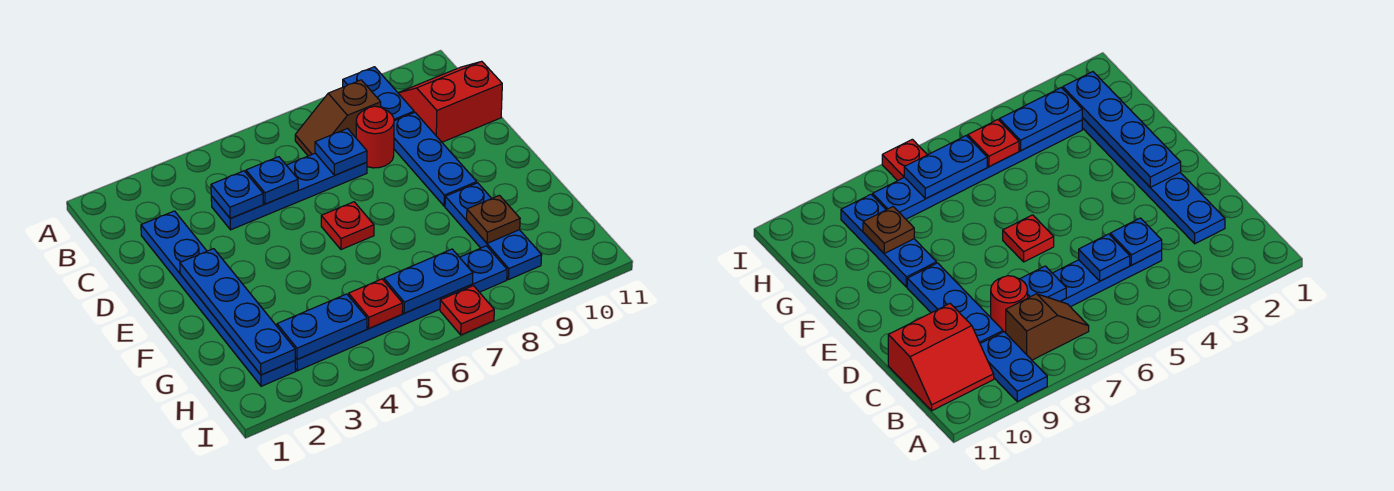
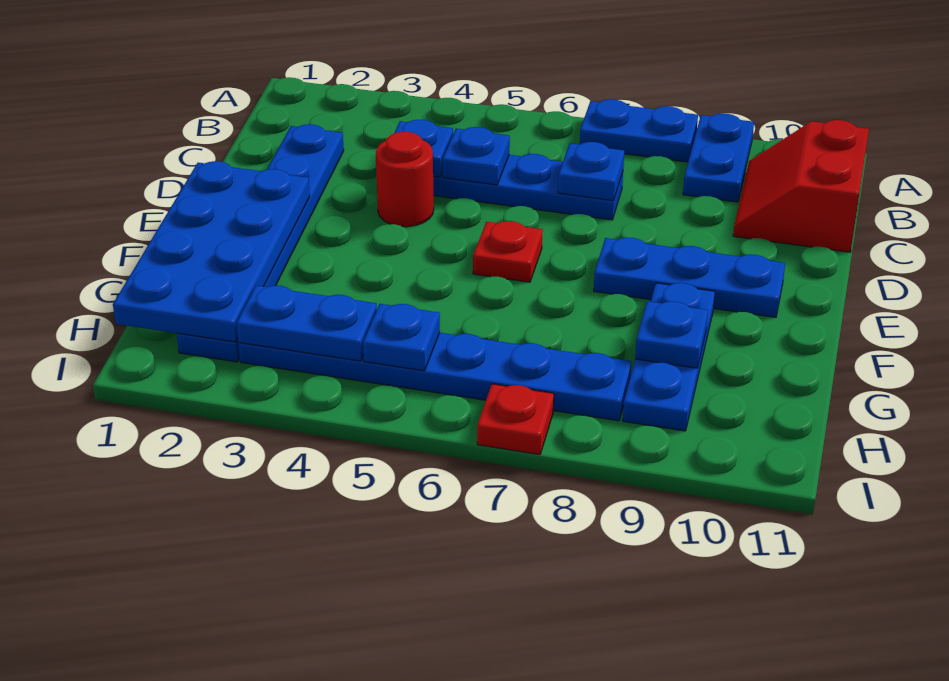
brown slope B7:B8 level 1 top 8 -> none
red slope B10:C11 level 1 top C -> red slope B10:C11 level 1 top 11
red round brick C8 level 1 -> red round brick D4 level 1
blue plate C9:E9 level 1 -> blue plate E8:E10 level 1
blue plate E2:H2 level 2 -> blue plate E1:H2 level 2
brown plate G9 level 2 -> blue plate G9 level 2
red plate H5 level 2 -> blue plate H5 level 2
blue plate H6:H7 level 2 -> blue plate A7:A8 level 1

